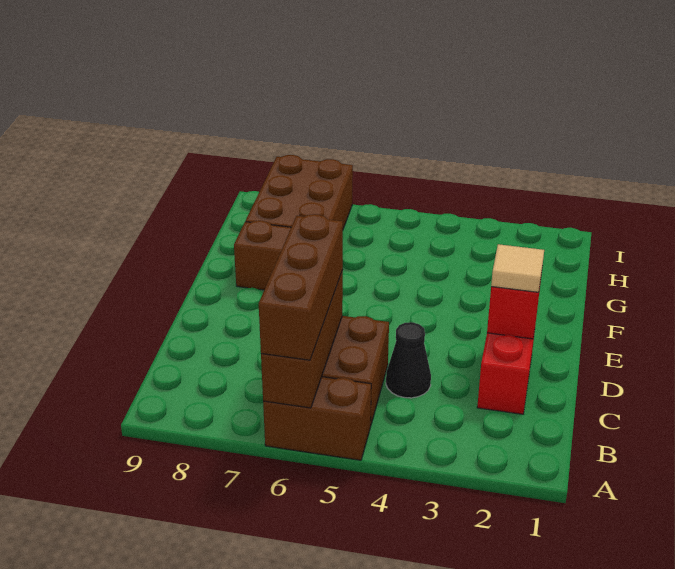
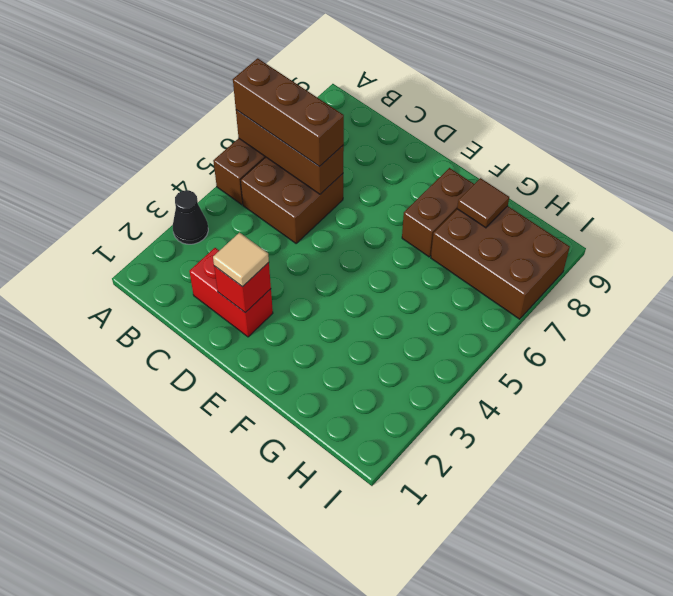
black cone C4 level 1 -> black cone A3 level 1
none -> brown tile G8 level 2

